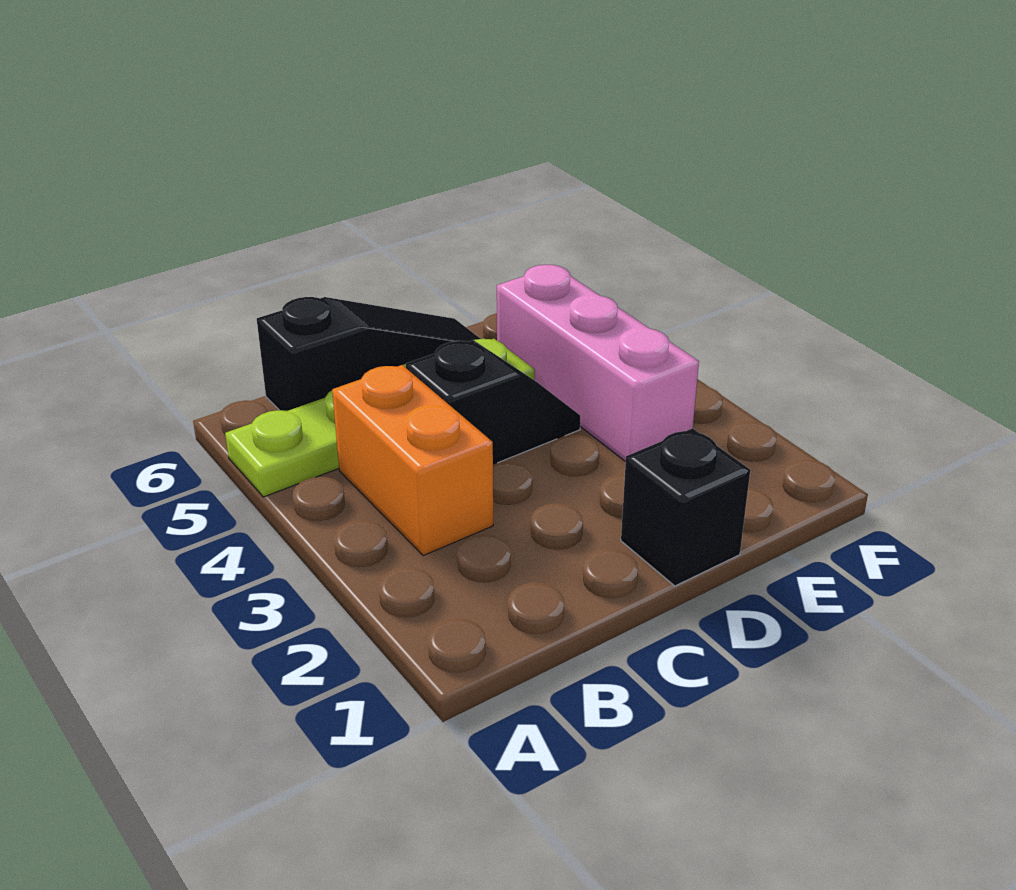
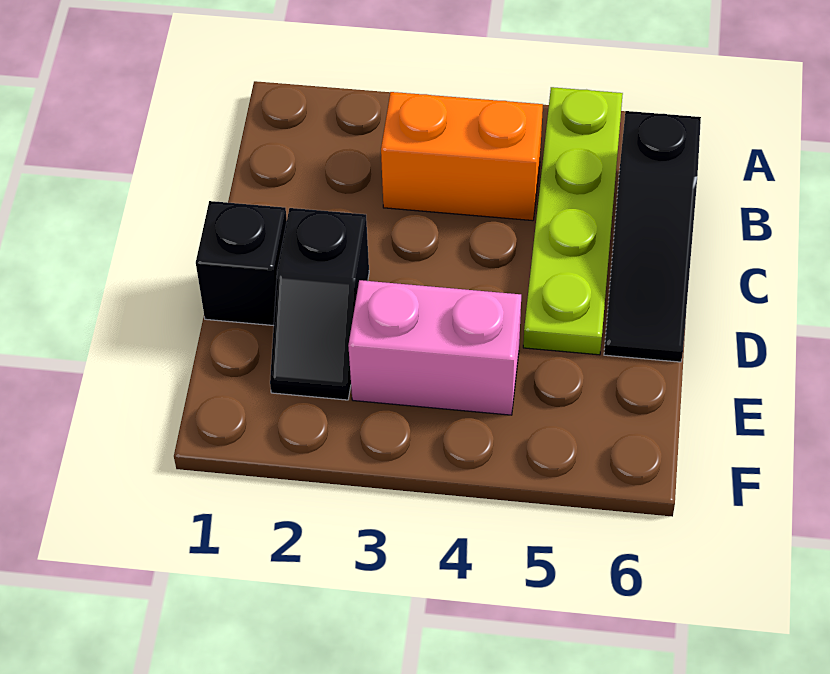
black slope C4:D4 level 1 top C -> black slope D2:E2 level 1 top D
pink brick E3:E5 level 1 -> pink brick E3:E4 level 1

